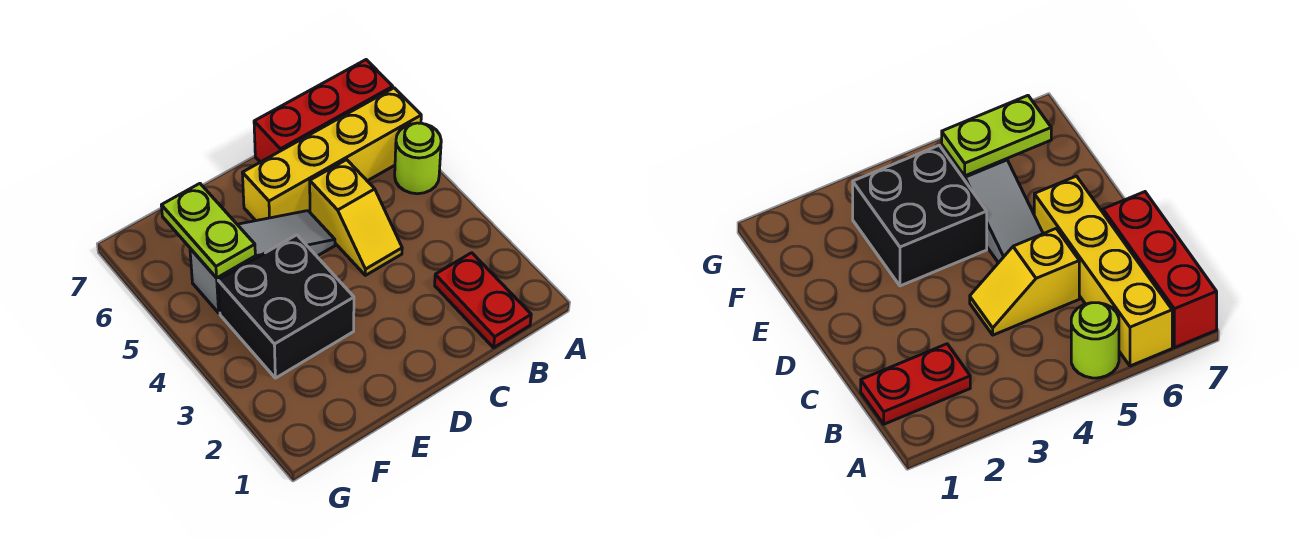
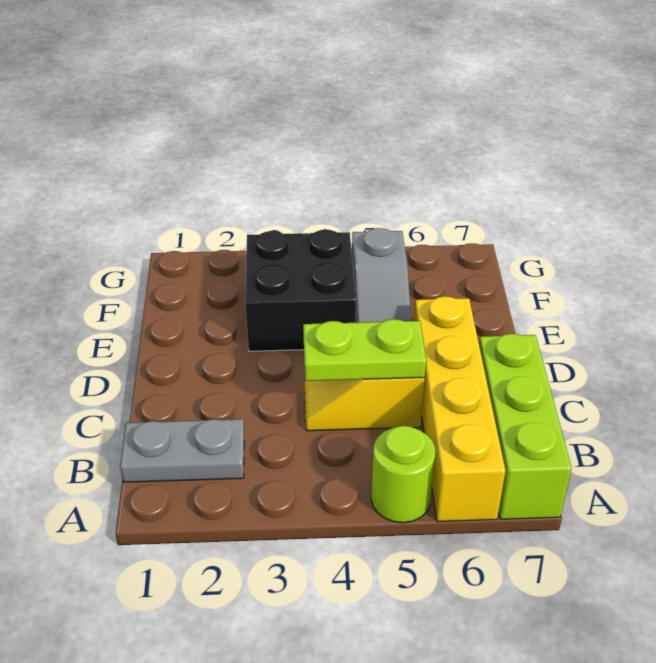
red brick A7:C7 level 1 -> lime brick A7:C7 level 1
red plate B1:B2 level 1 -> grey plate B1:B2 level 1
lime plate F5:F6 level 2 -> lime plate C4:C5 level 2

